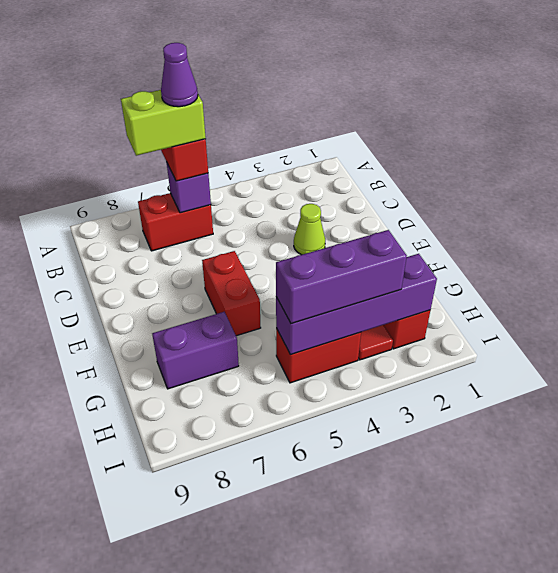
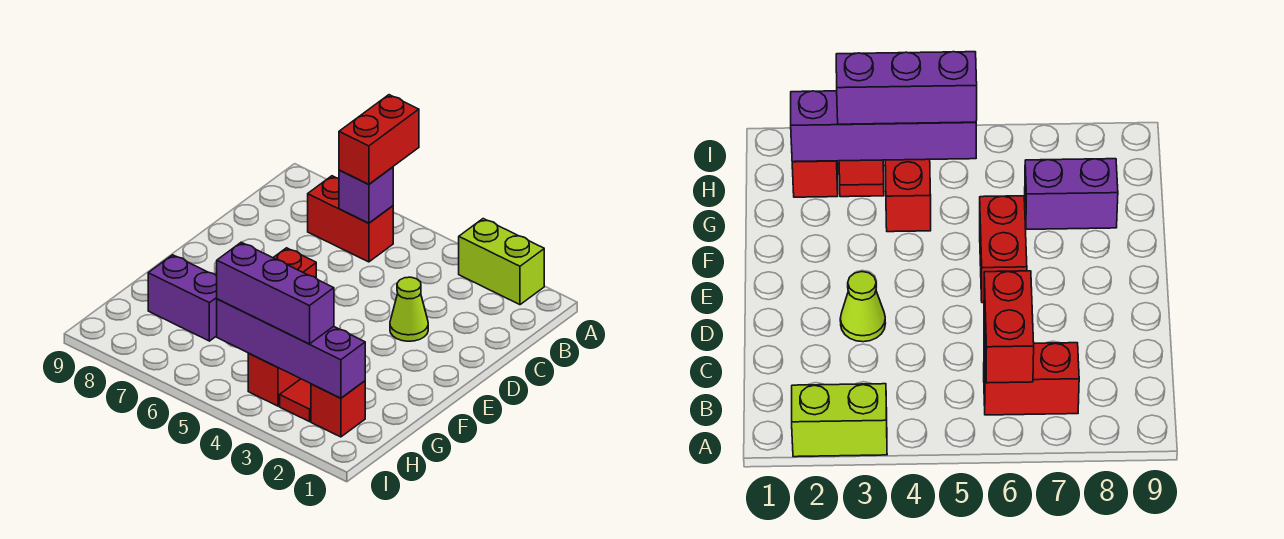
lime brick B6:B7 level 4 -> lime brick A2:A3 level 1
purple cone B6 level 5 -> none
red brick H4:H5 level 1 -> red brick G4:H4 level 1

